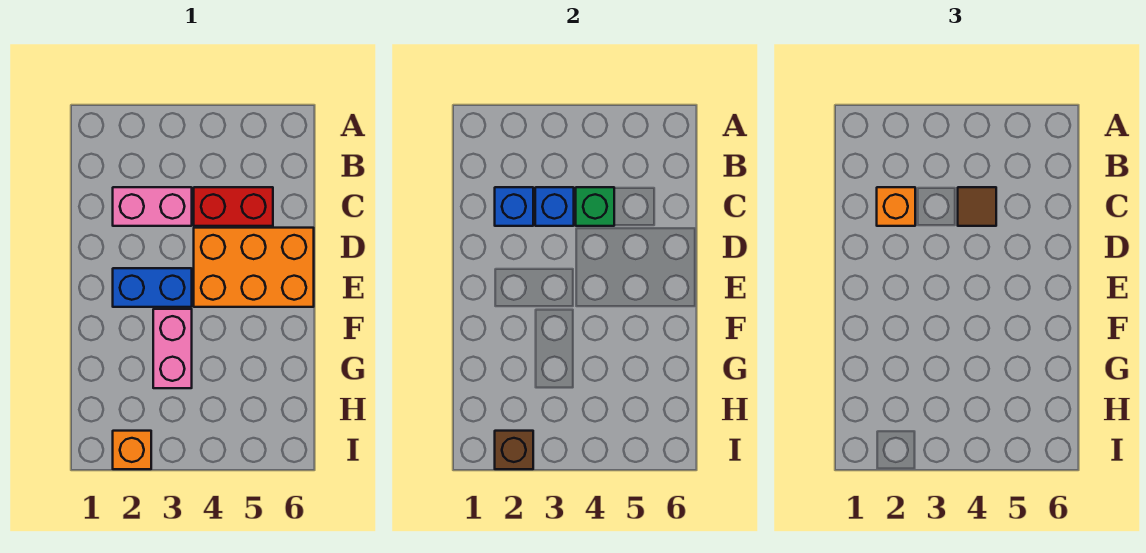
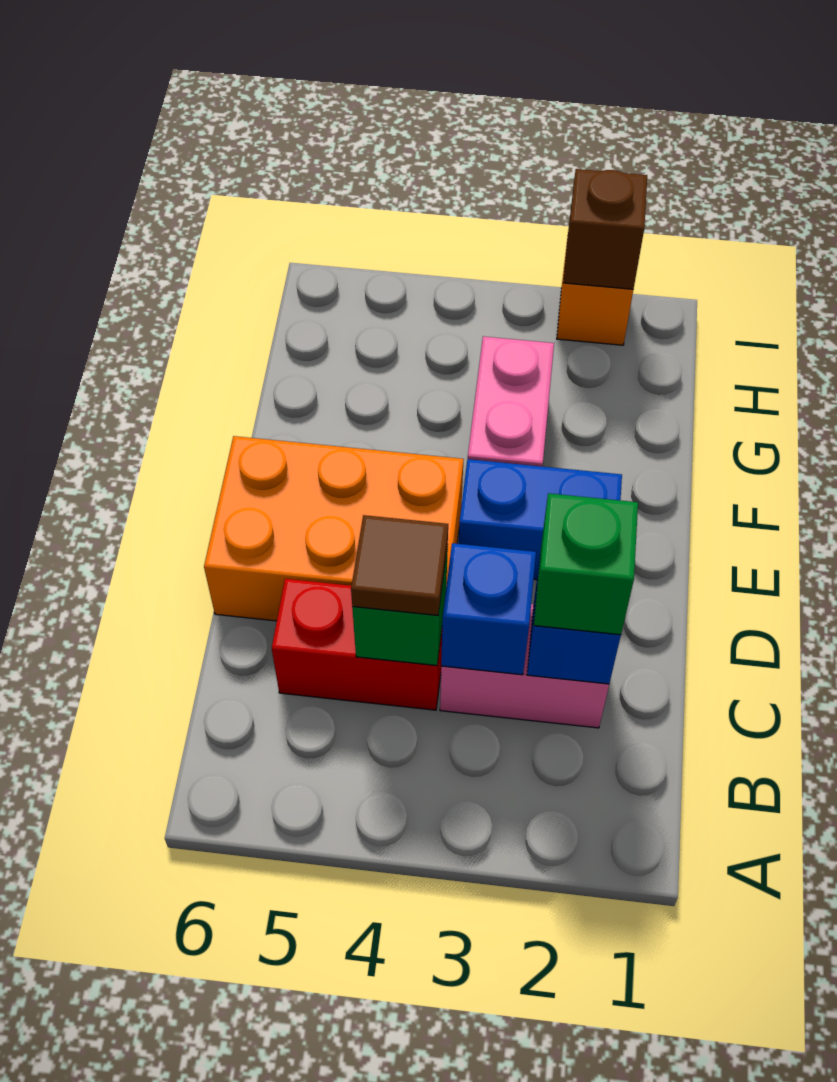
orange brick C2 level 3 -> green brick C2 level 3

